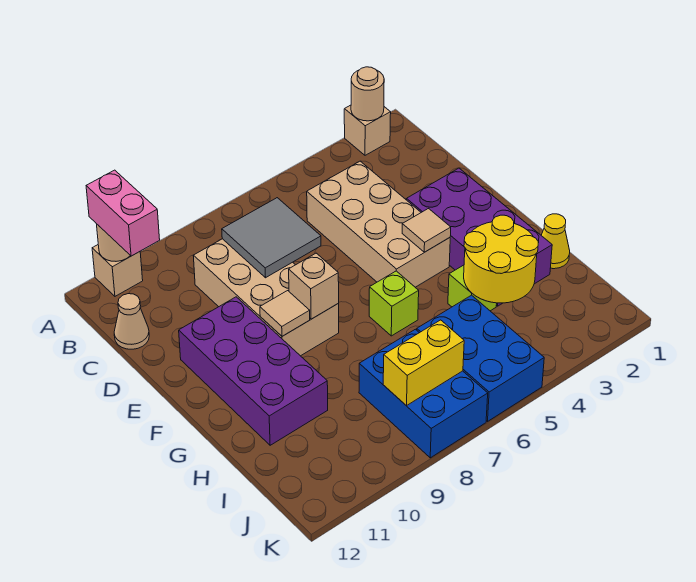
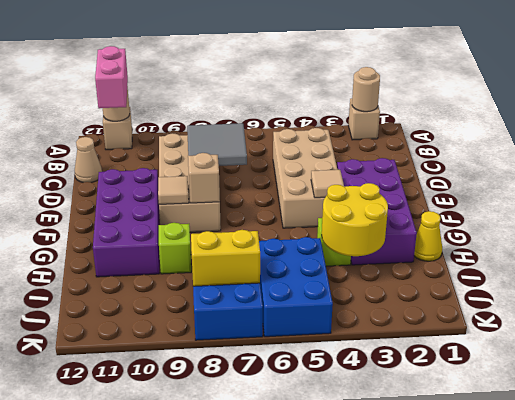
lime brick G6 level 1 -> lime brick H9 level 1

